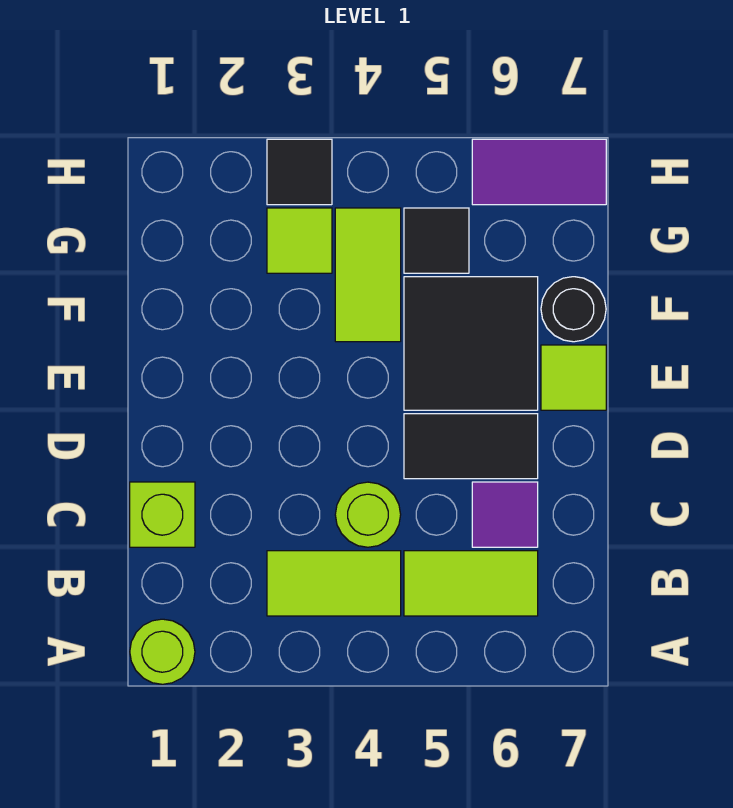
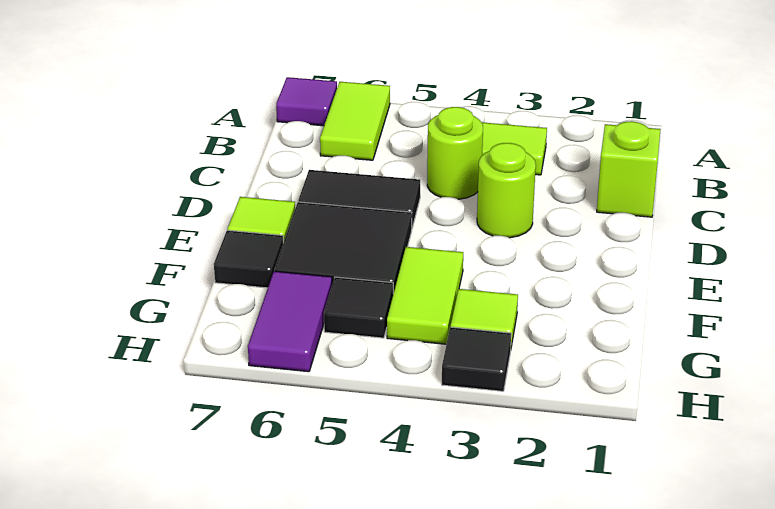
lime round brick A1 level 1 -> lime round brick D3 level 1
lime tile B5:B6 level 1 -> lime tile A6:B6 level 1
purple tile C6 level 1 -> purple tile A7 level 1
black round brick F7 level 1 -> black tile F7 level 1
purple tile H6:H7 level 1 -> purple tile G6:H6 level 1

